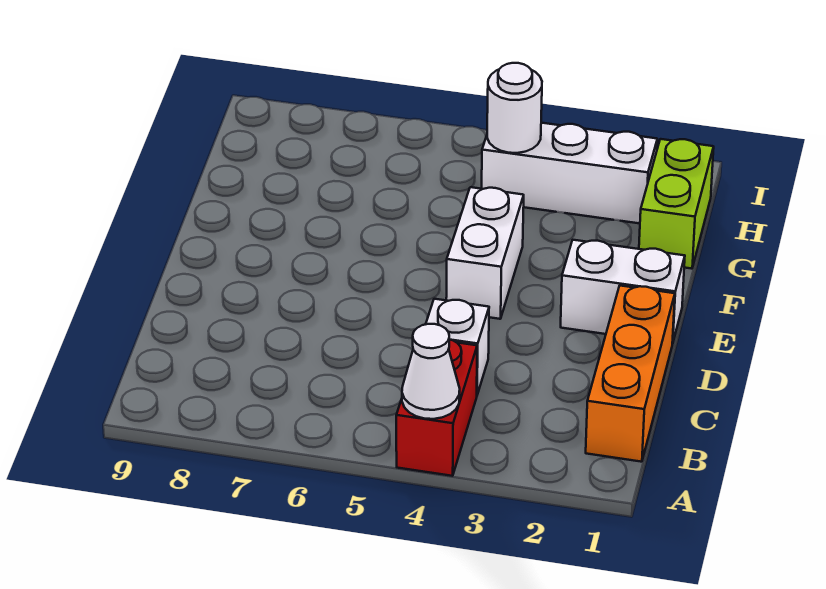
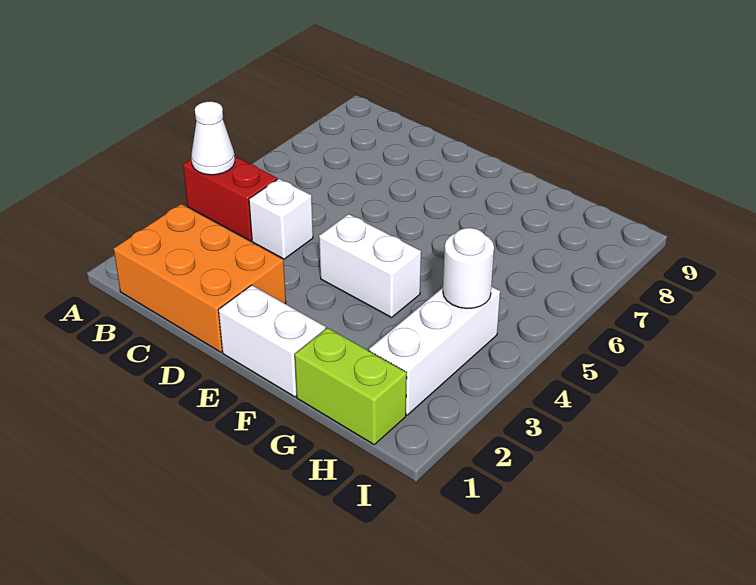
orange brick B1:D1 level 1 -> orange brick B1:D2 level 1
white brick E1:E2 level 1 -> white brick E1:F1 level 1

